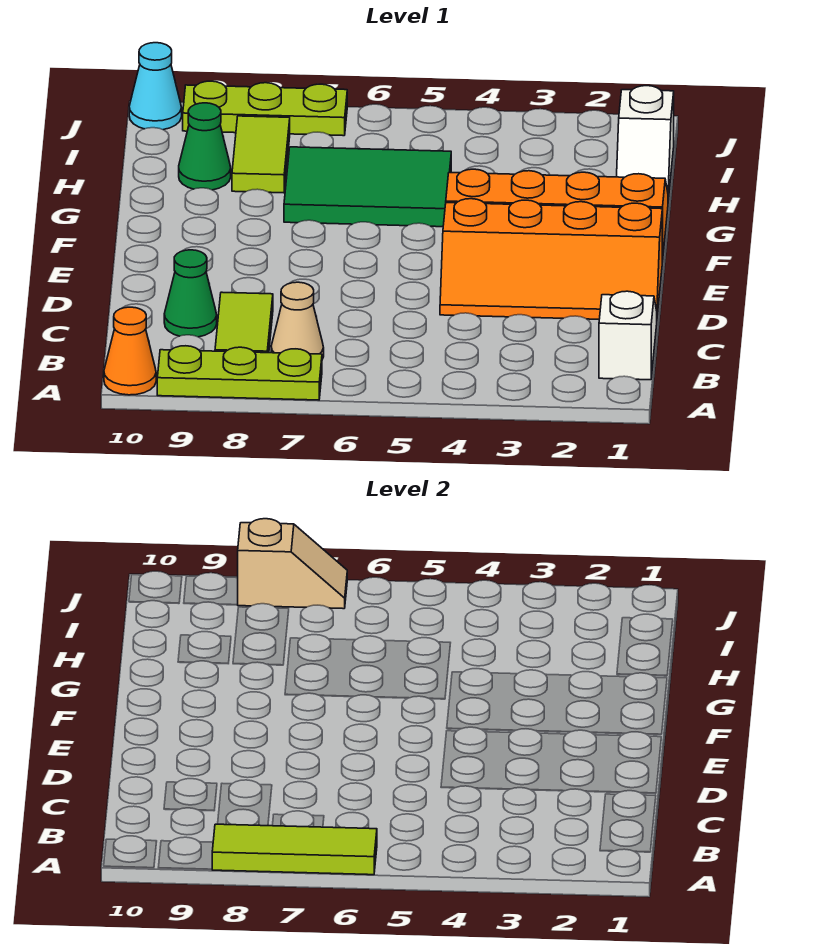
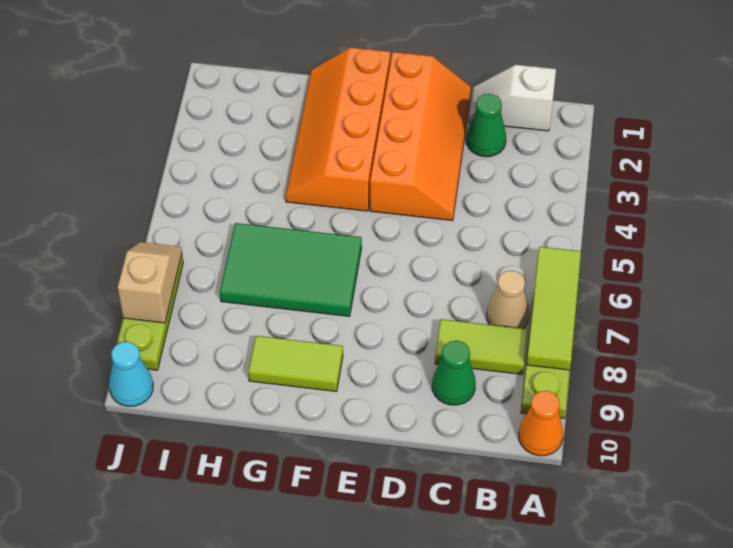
green tile G5:H7 level 1 -> green tile F6:H7 level 1
white slope H1:I1 level 1 top I -> none
lime tile H8:I8 level 1 -> lime tile F9:G9 level 1
green cone H9 level 1 -> green cone C2 level 1

